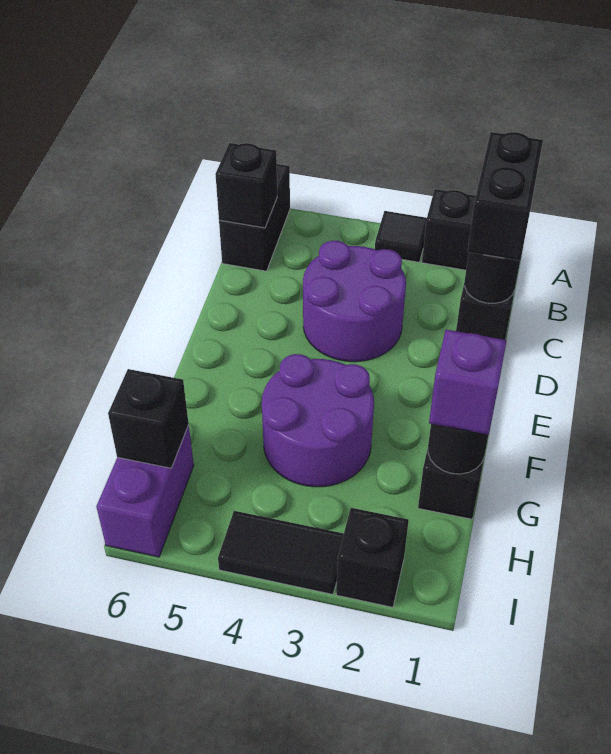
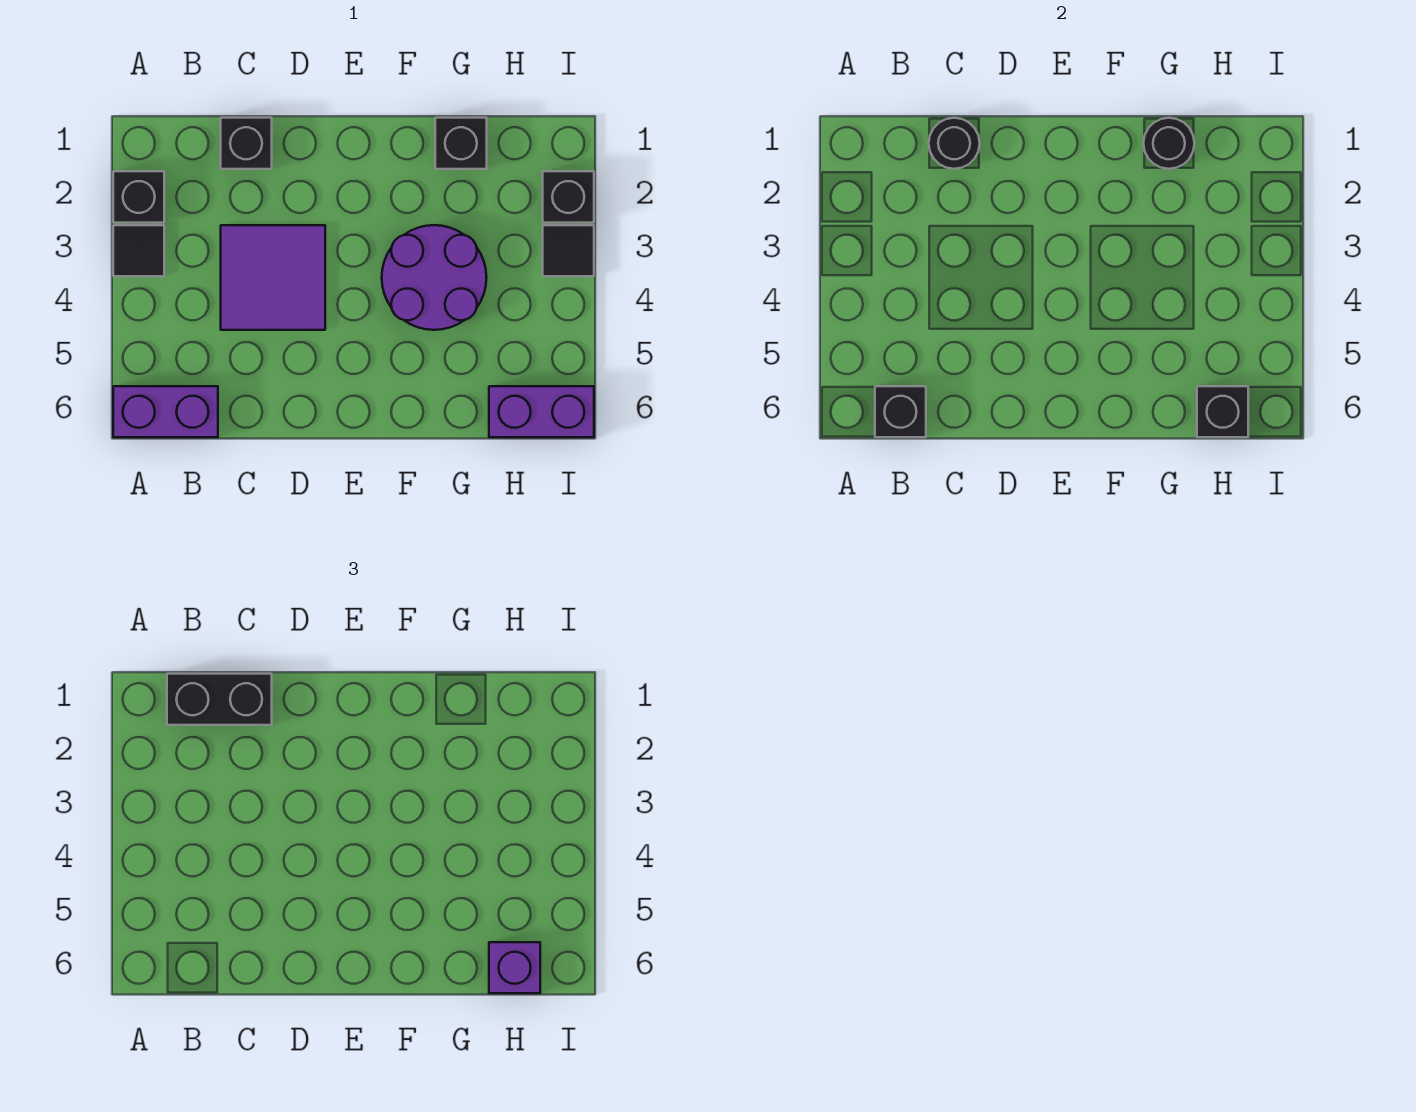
black brick A6:B6 level 1 -> purple brick A6:B6 level 1
purple round brick C3:D4 level 1 -> purple tile C3:D4 level 1
purple brick G1 level 3 -> purple brick H6 level 3
black tile I3:I4 level 1 -> black tile I3 level 1

